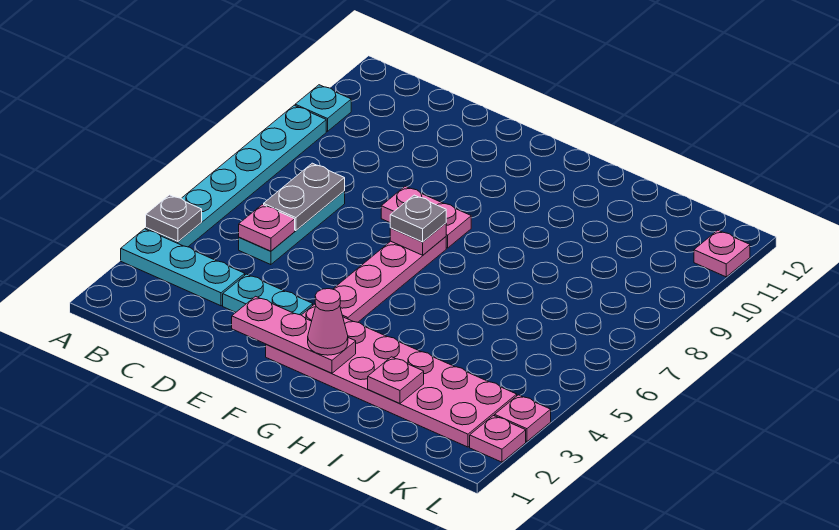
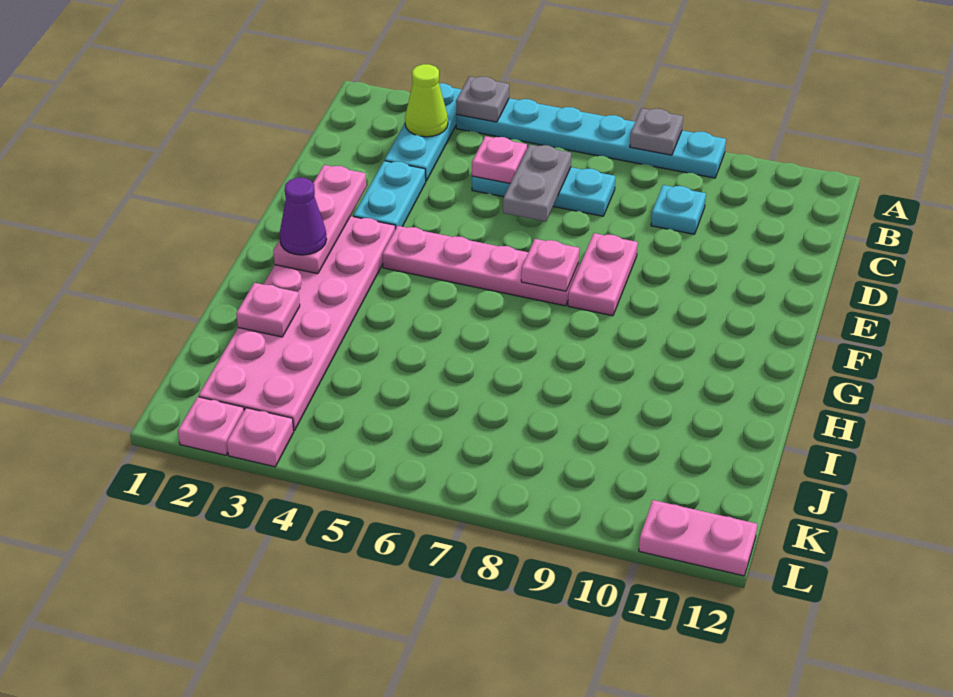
cyan plate A10 level 1 -> cyan plate C9 level 1
none -> lime cone B3 level 2
grey plate C6:C7 level 2 -> grey plate C6:D6 level 2
grey plate F7 level 3 -> grey plate A8 level 2
pink cone G2 level 3 -> purple cone G2 level 3
pink plate L11 level 1 -> pink plate L11:L12 level 1

